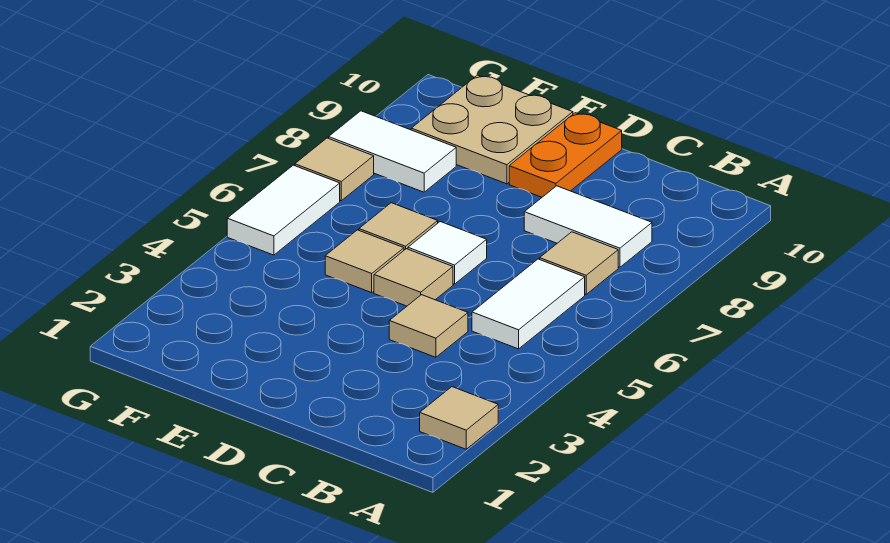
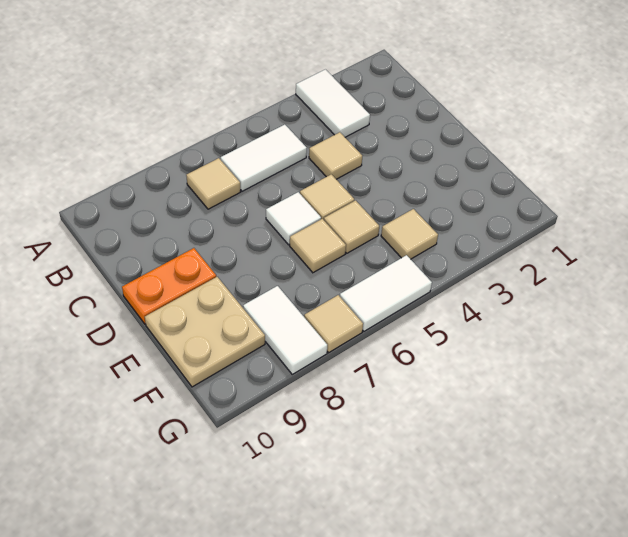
tan tile A2 level 1 -> tan tile F4 level 1
white tile B8:C8 level 1 -> white tile A3:B3 level 1

